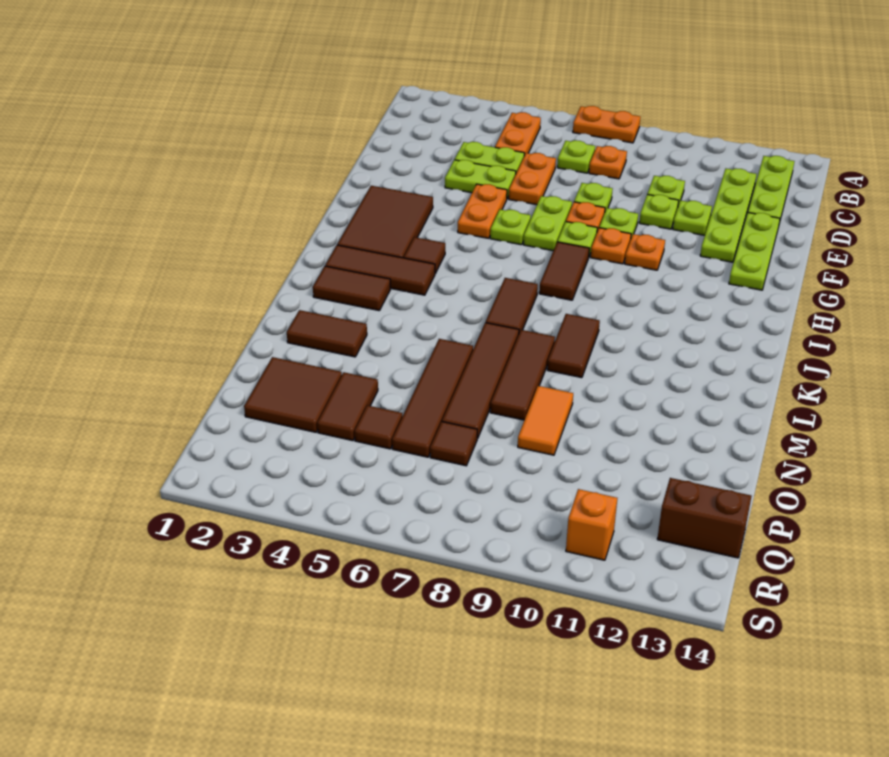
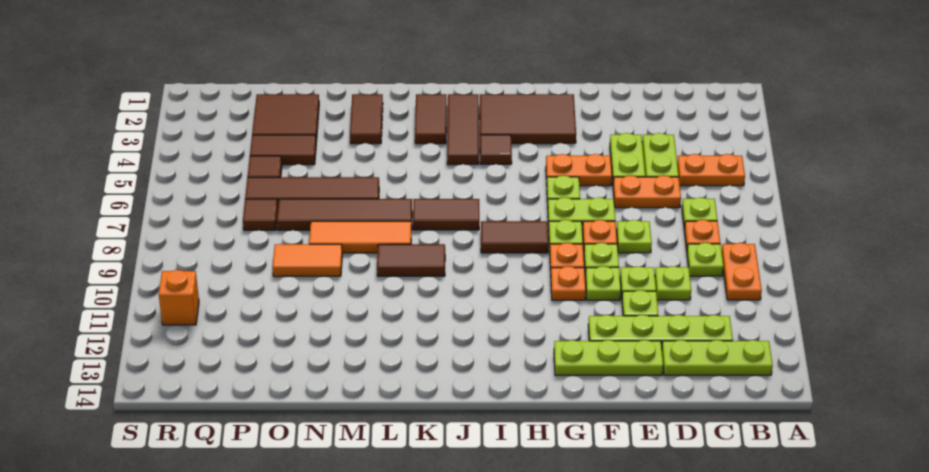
orange plate A7:A8 level 1 -> orange plate B9:B10 level 1
none -> lime plate C9 level 1
none -> lime plate F10 level 1
brown tile L8:N8 level 1 -> orange tile L8:N8 level 1
brown brick Q13:Q14 level 1 -> none

